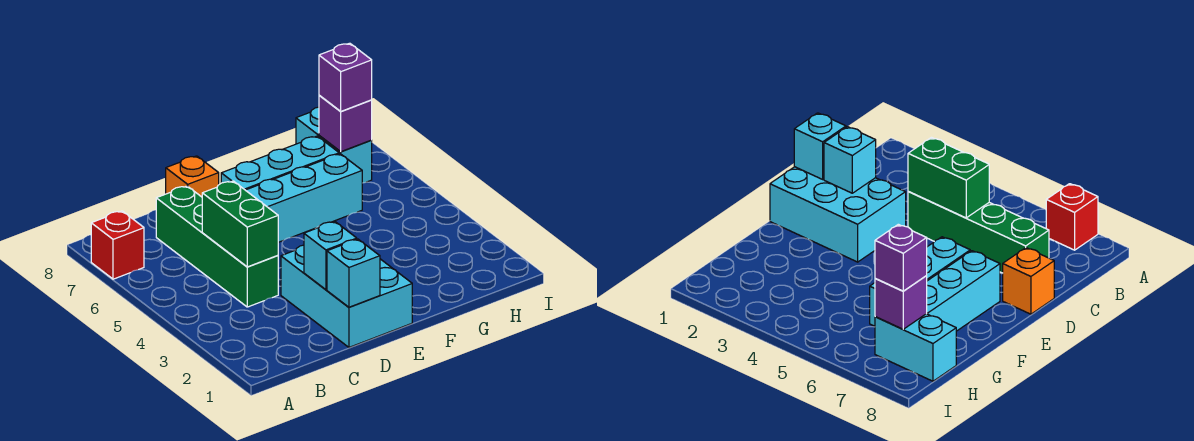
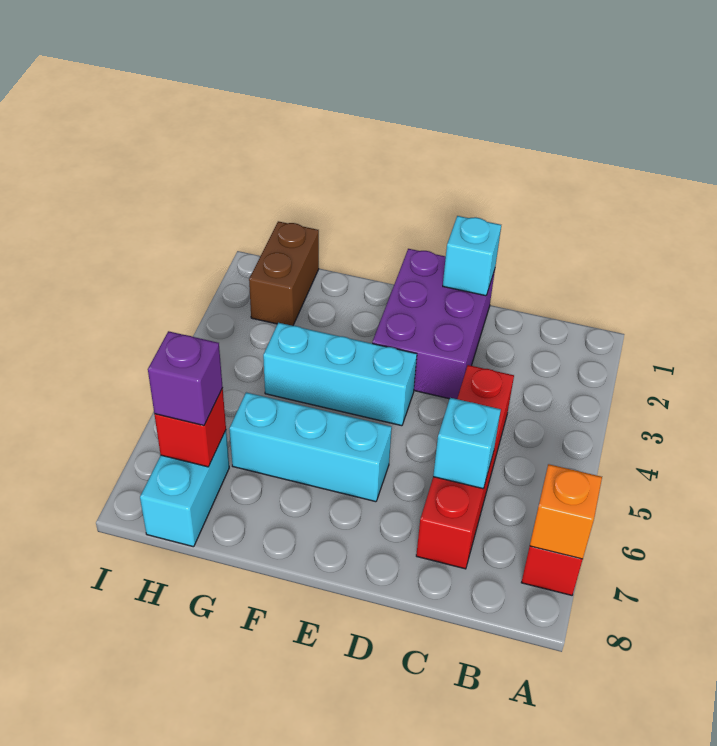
green brick C4:C7 level 1 -> red brick C4:C7 level 1
green brick C4:C5 level 2 -> none
cyan brick D1:E3 level 1 -> purple brick D1:E3 level 1
cyan brick D2 level 2 -> cyan brick C6 level 2
orange brick D8 level 1 -> orange brick A7 level 2
cyan brick E7:G7 level 1 -> cyan brick E4:G4 level 1
none -> brown brick H1:H2 level 1
purple brick H7 level 2 -> red brick H7 level 2

